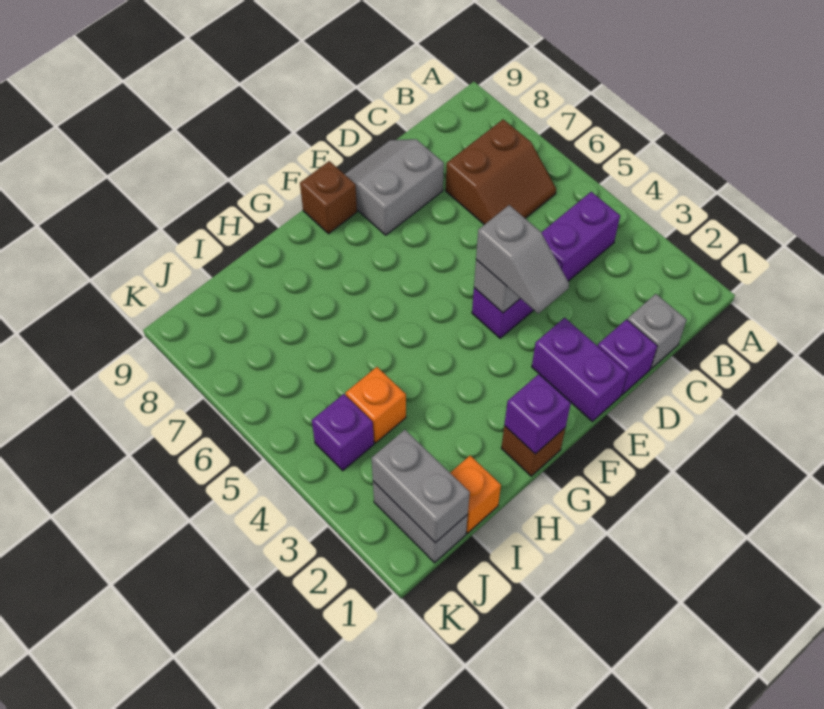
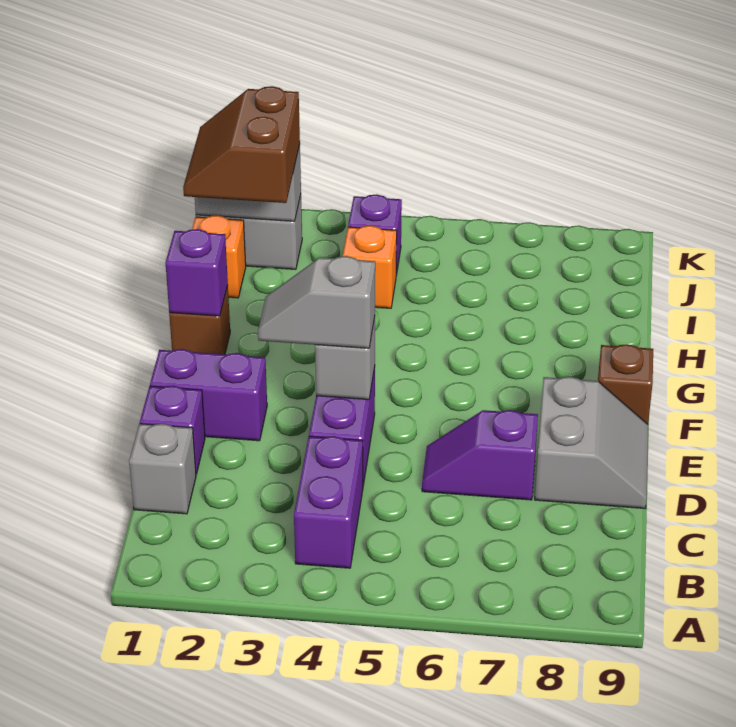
brown slope B6:C7 level 1 top 7 -> brown slope I1:J2 level 3 top 2
none -> purple slope D6:D7 level 1 top 7

